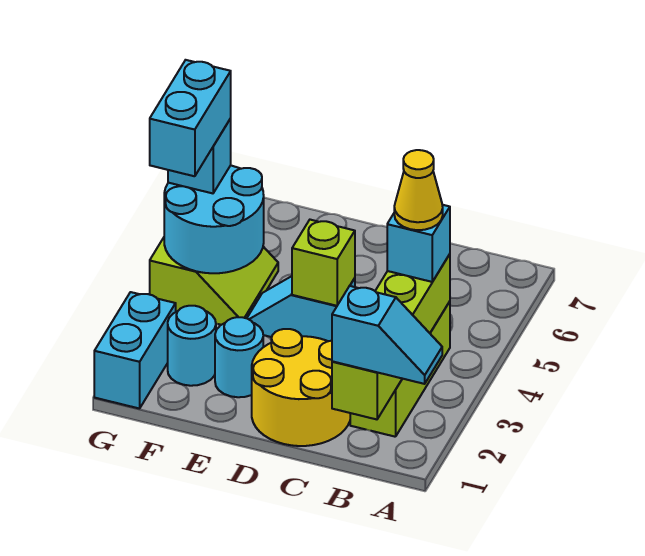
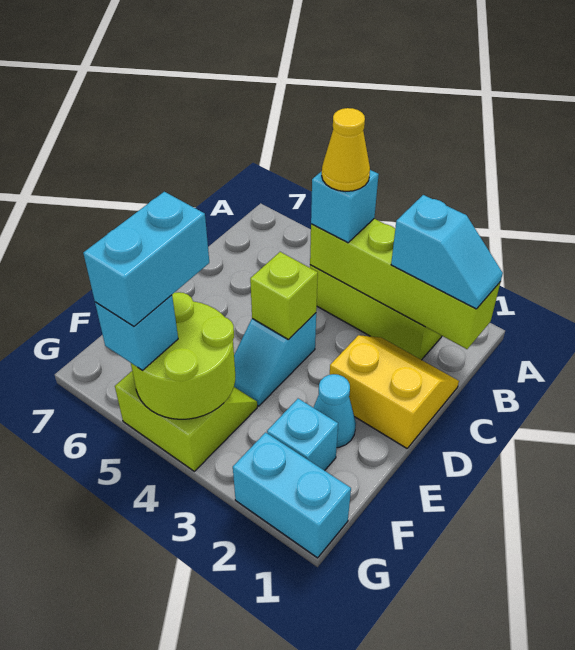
cyan slope A1:B1 level 3 top B -> cyan slope B1:B2 level 3 top 2
yellow round brick C1:D2 level 1 -> yellow slope C1:D2 level 1 top D
cyan round brick E2 level 1 -> cyan cone E2 level 1
cyan round brick F2 level 1 -> cyan brick F2 level 1
cyan round brick F4:G5 level 2 -> lime round brick F4:G5 level 2
cyan brick G4:G5 level 4 -> cyan brick F5:G5 level 4

